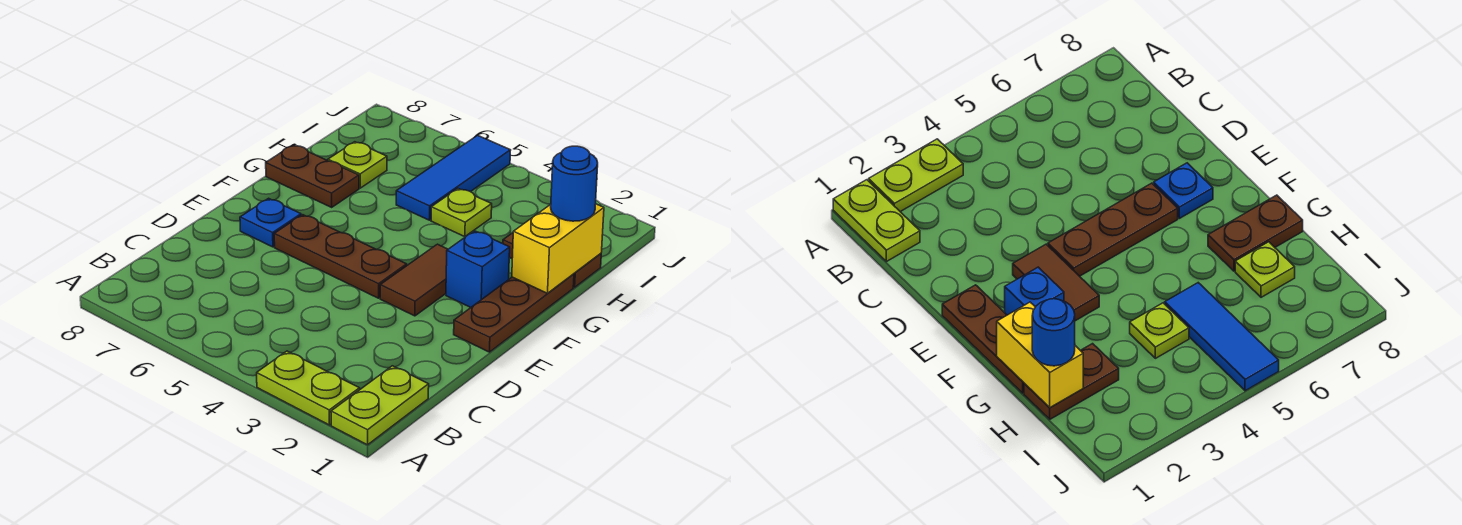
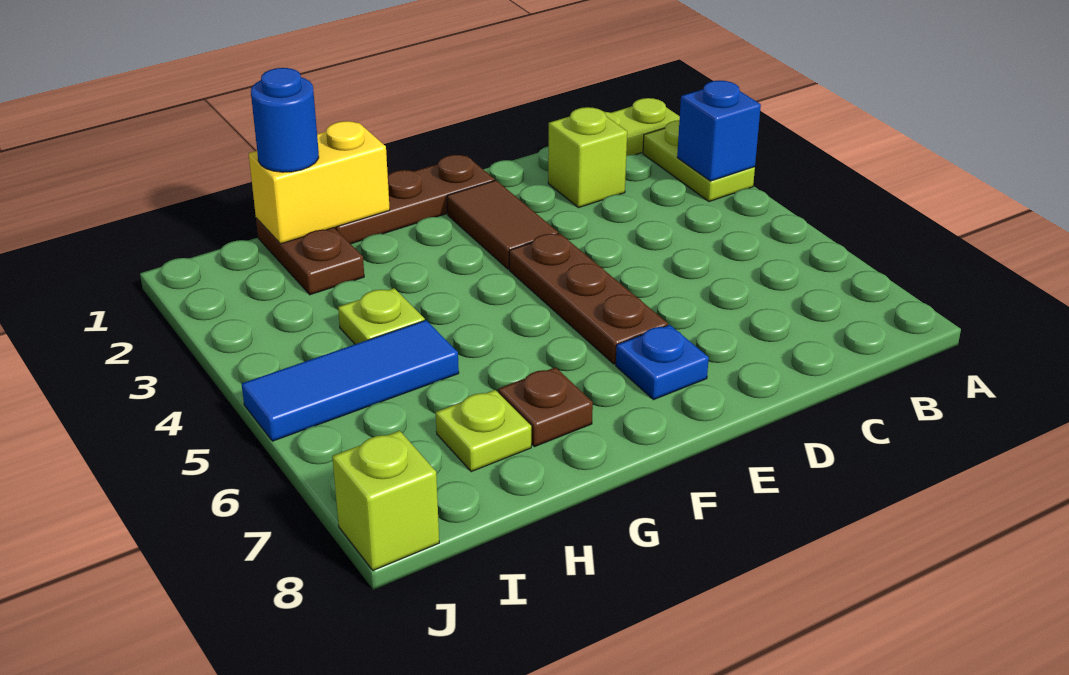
none -> lime brick C2 level 1
brown tile E3:F3 level 1 -> brown tile E2:E3 level 1
blue brick F2 level 1 -> blue brick A3 level 2
brown plate G7:G8 level 1 -> brown plate G7 level 1
none -> lime brick J8 level 1

